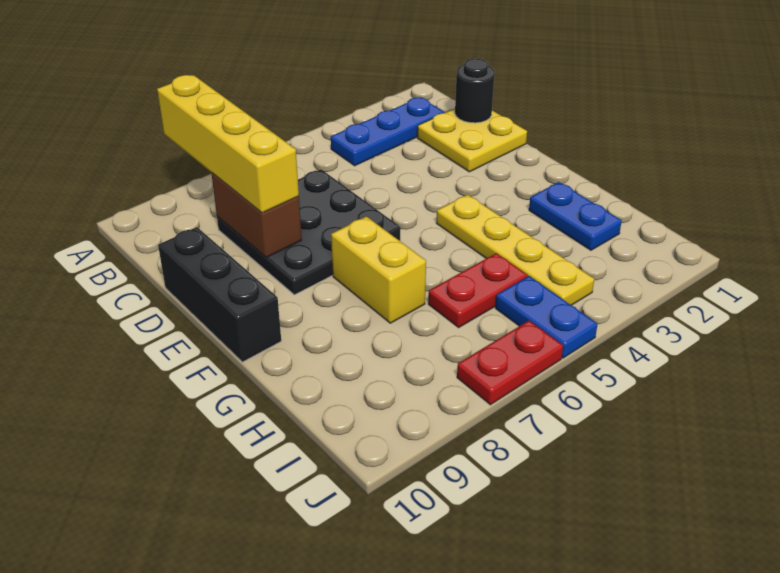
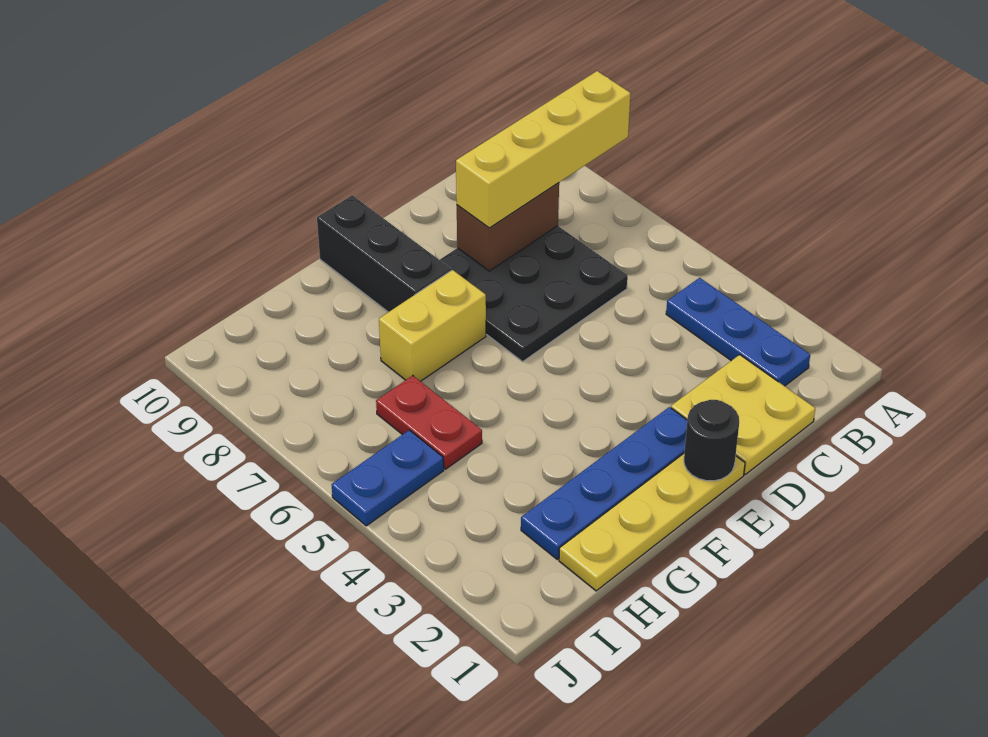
black round brick C1 level 2 -> black round brick E1 level 2
black brick D10:F10 level 1 -> black brick F8:F10 level 1
yellow plate F4:I4 level 1 -> yellow plate E1:H1 level 1
blue plate G2:H2 level 1 -> blue plate E2:H2 level 1
red plate J6:J7 level 1 -> none

